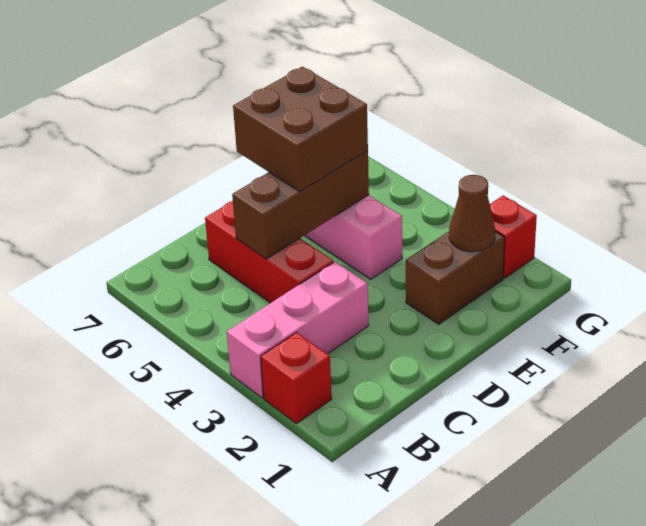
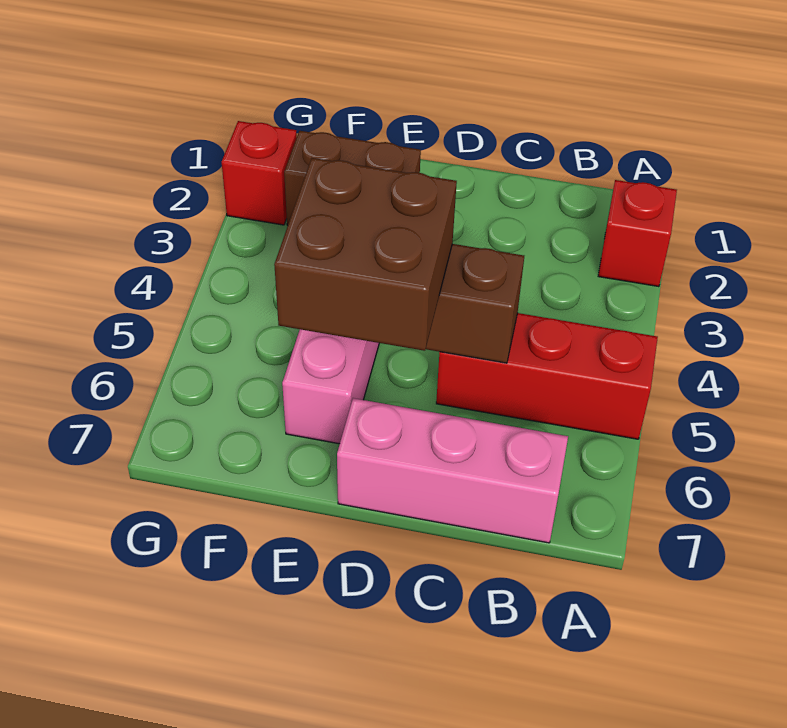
pink brick A3:C3 level 1 -> pink brick B7:D7 level 1
red brick C4:C6 level 1 -> red brick A5:C5 level 1
brown cone F2 level 2 -> none

